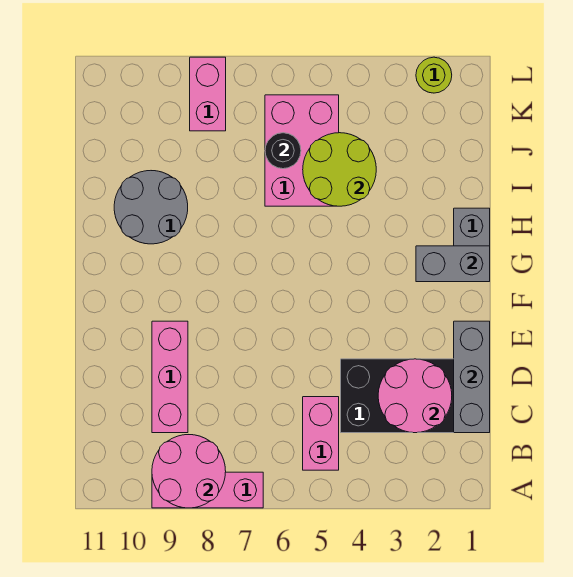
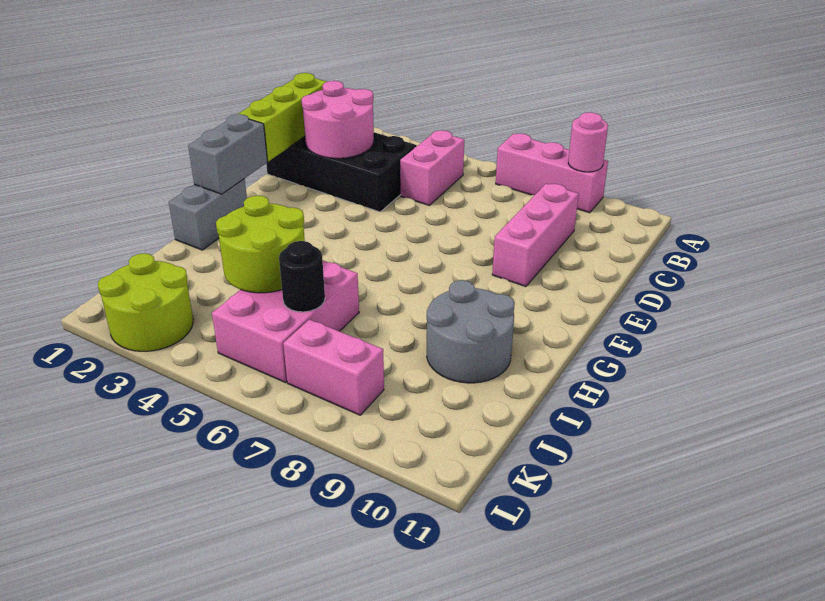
pink round brick A8:B9 level 2 -> pink round brick A9 level 2
grey brick C1:E1 level 2 -> lime brick C1:E1 level 2
grey brick G1:G2 level 2 -> grey brick F1:G1 level 2
pink brick K8:L8 level 1 -> pink brick K7:K8 level 1
lime round brick L2 level 1 -> lime round brick K2:L3 level 1

